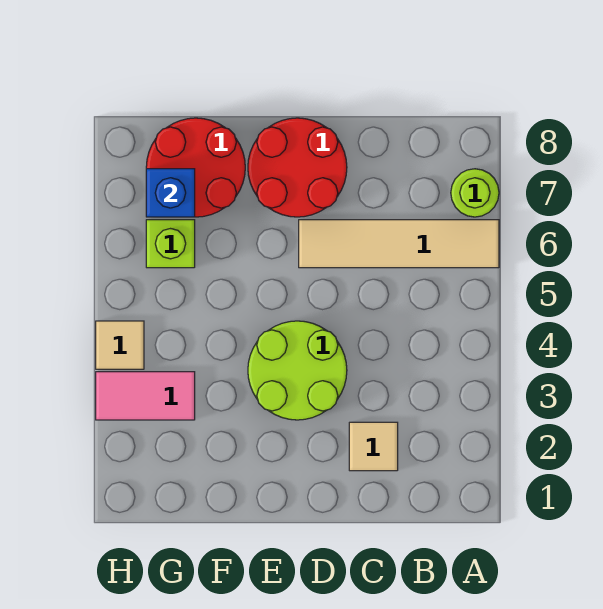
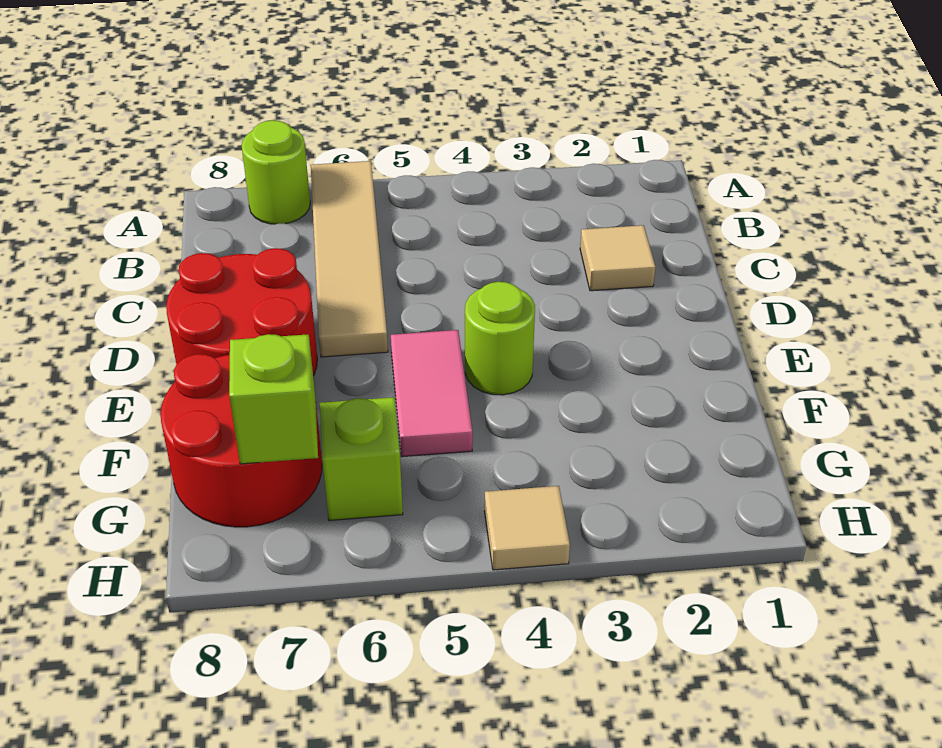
lime round brick D3:E4 level 1 -> lime round brick E4 level 1
pink tile G3:H3 level 1 -> pink tile E5:F5 level 1
blue brick G7 level 2 -> lime brick G7 level 2

